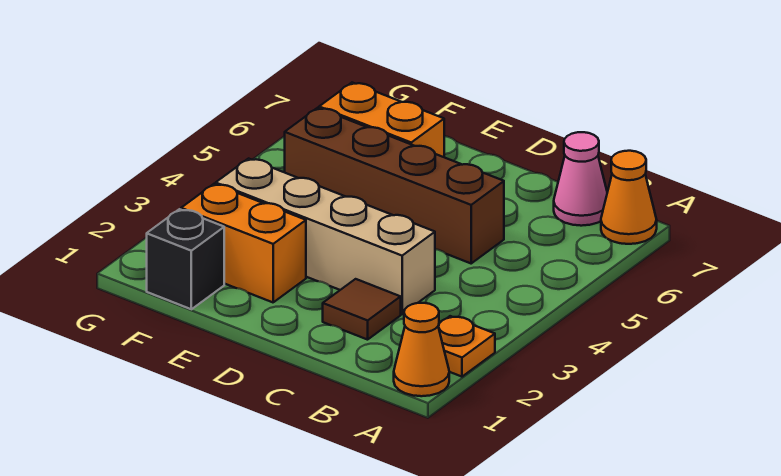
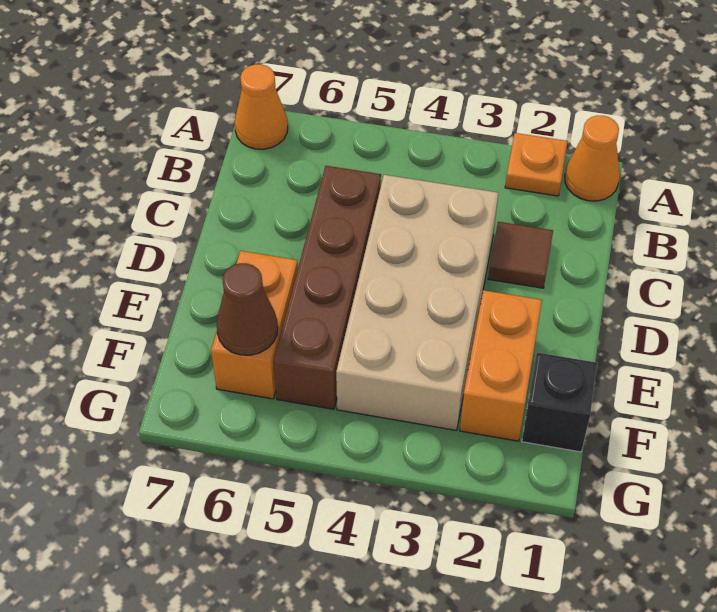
pink cone B7 level 1 -> none
tan brick C3:F3 level 1 -> tan brick C3:F4 level 1
none -> brown cone F6 level 2

